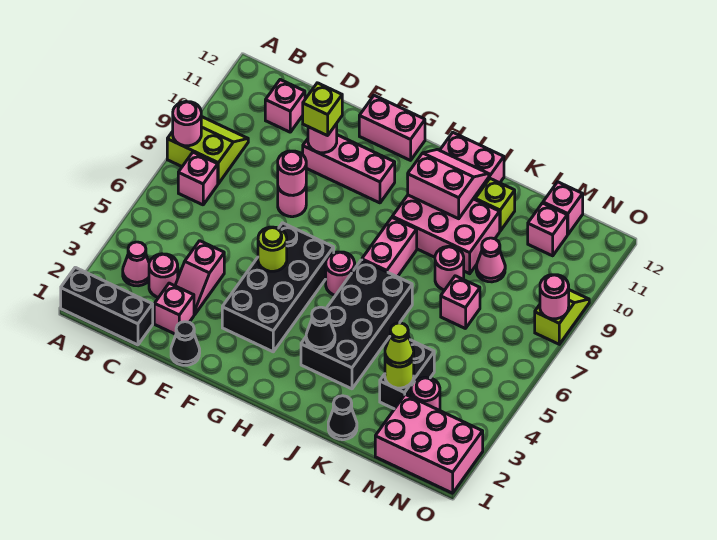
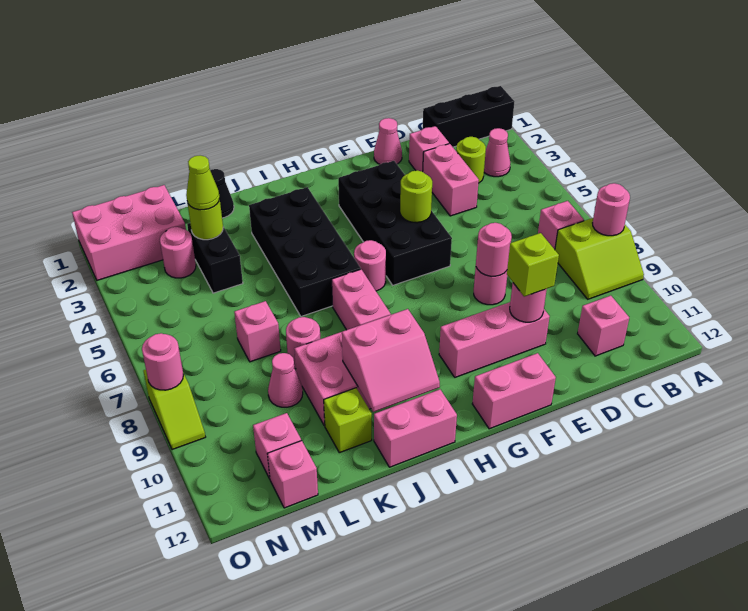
pink round brick C3 level 1 -> lime round brick C3 level 1
pink slope D3:D4 level 1 top 4 -> pink brick D3:D4 level 1
black cone E1 level 1 -> pink cone E1 level 1
black cone I3 level 2 -> none

